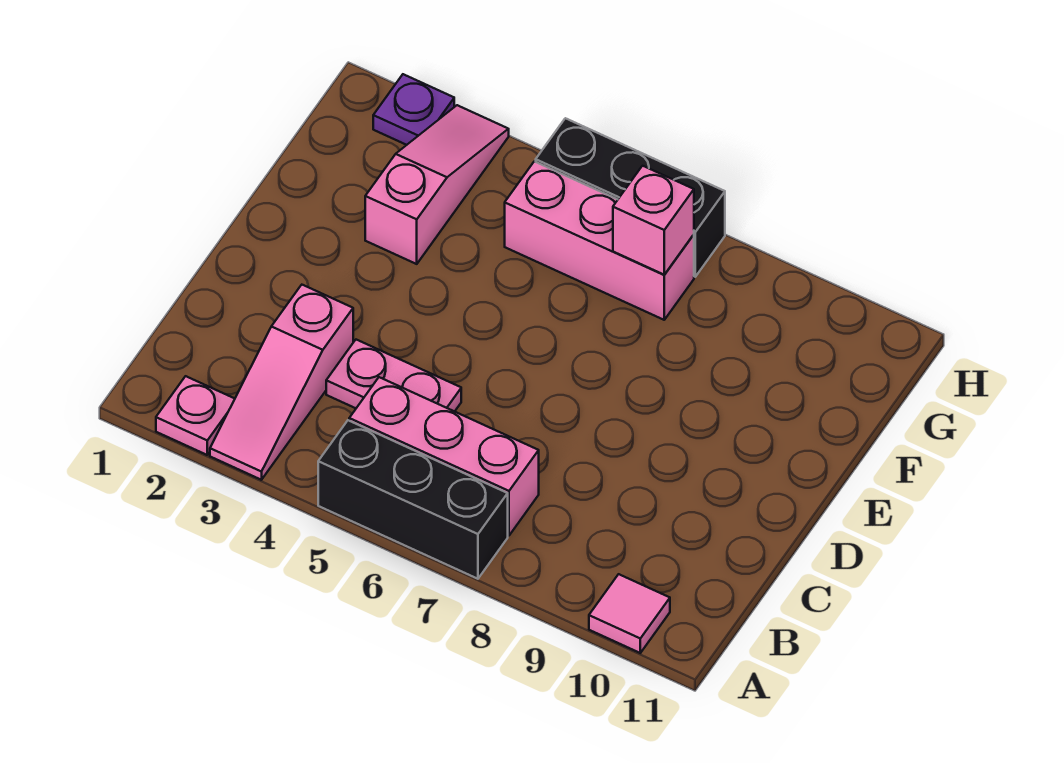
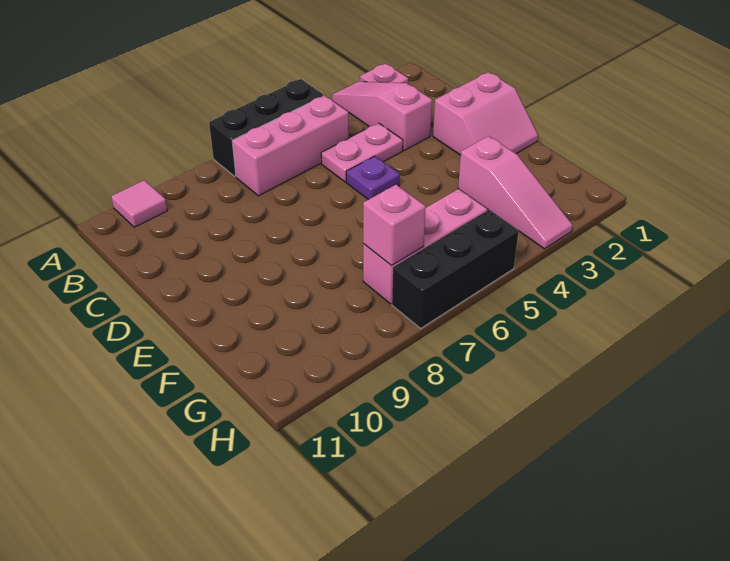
none -> pink slope D1:E2 level 1 top D
purple plate H2 level 1 -> purple plate D5 level 1

